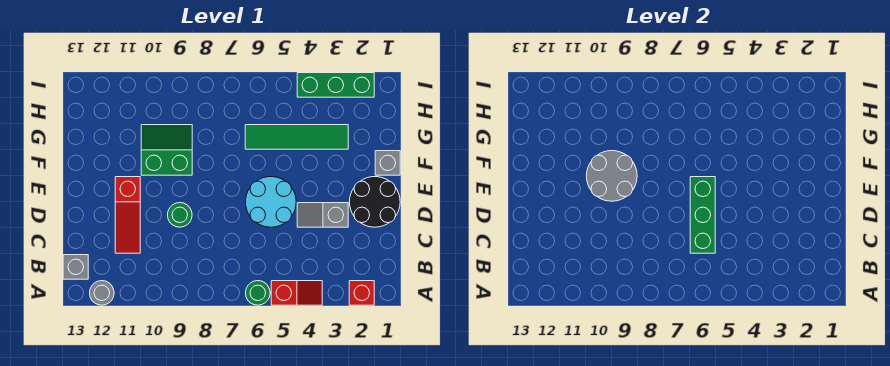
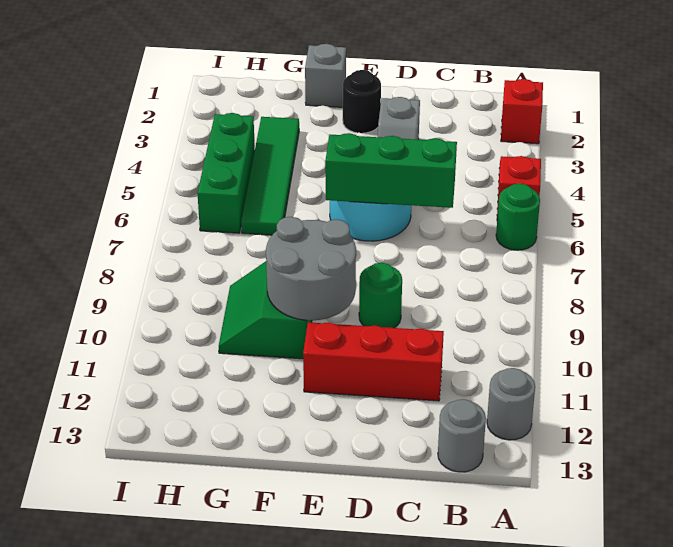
grey brick B13 level 1 -> grey round brick B13 level 1
red slope C11:E11 level 1 top E -> red brick C11:E11 level 1
black round brick D1:E2 level 1 -> black round brick E2 level 1
green brick I2:I4 level 1 -> green brick H4:H6 level 1

